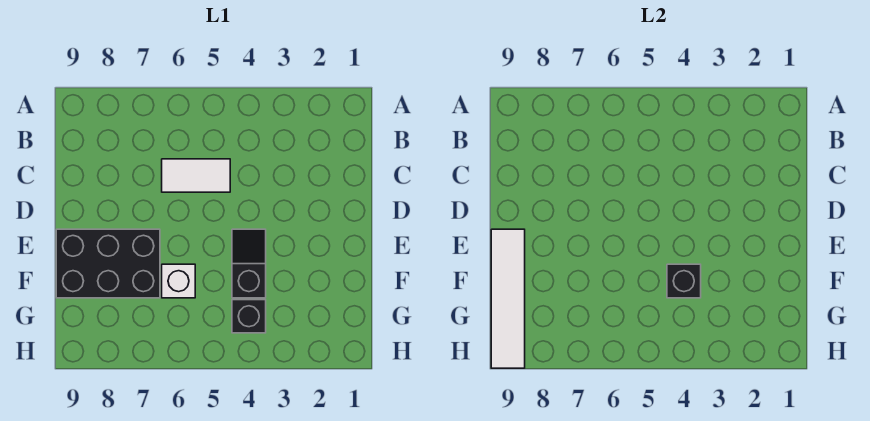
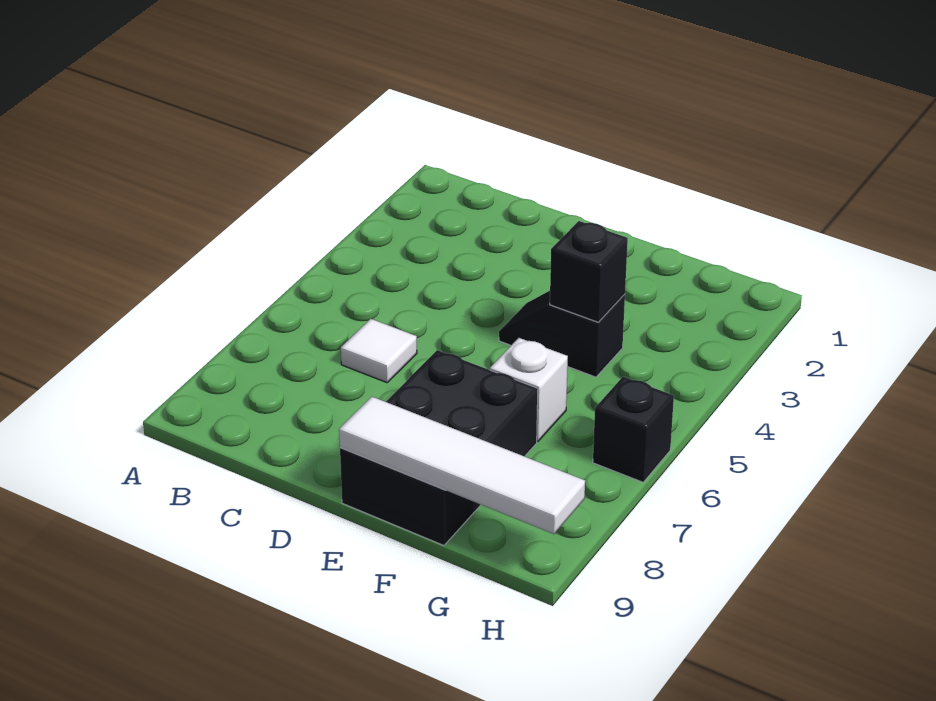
white tile C5:C6 level 1 -> white tile C6 level 1
black brick G4 level 1 -> black brick H6 level 1

